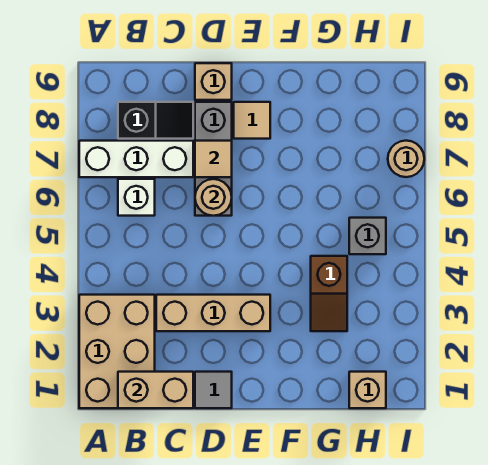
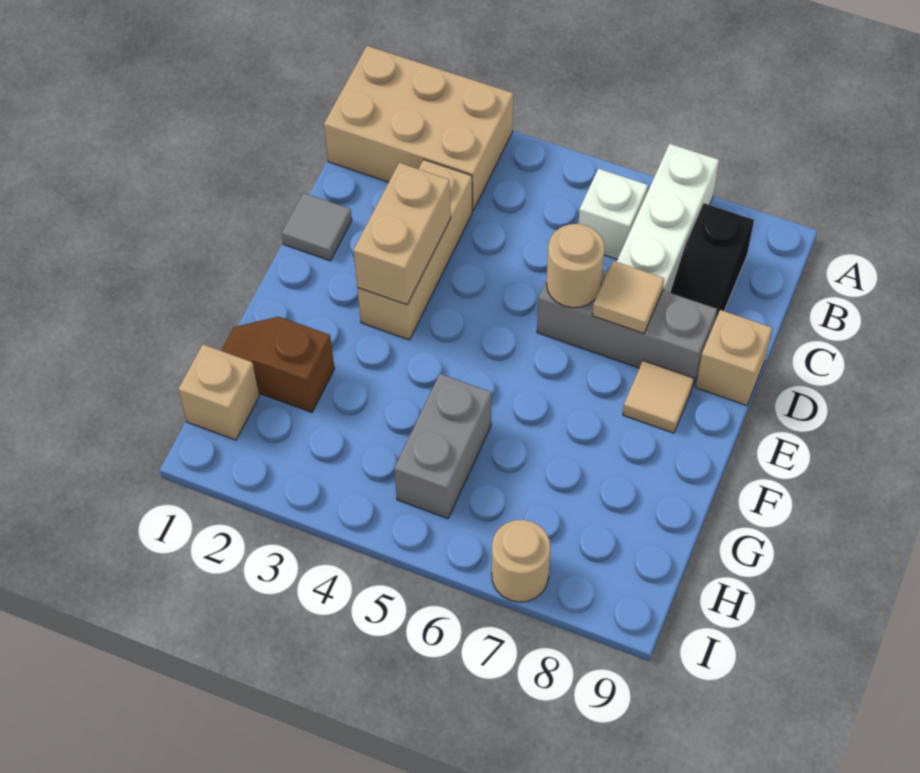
tan brick B1:C1 level 2 -> tan brick D3:E3 level 2
brown slope G3:G4 level 1 top 4 -> brown slope G1:G2 level 1 top 2
grey brick H5 level 1 -> grey brick G5:H5 level 1

